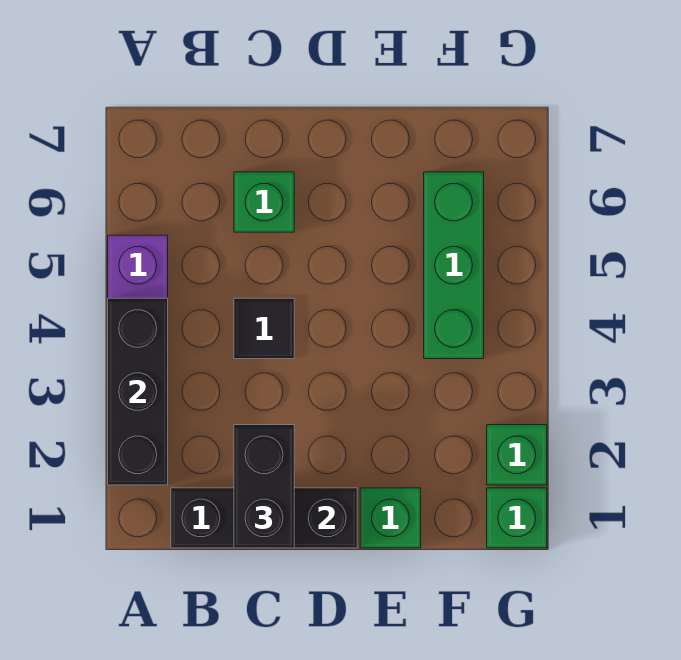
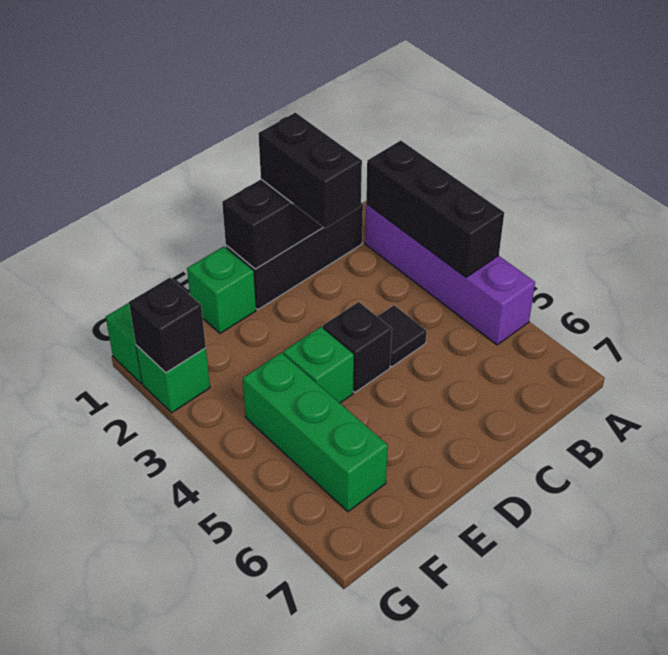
green brick C6 level 1 -> green brick E4 level 1
none -> black brick D4 level 1
none -> black brick G2 level 2

